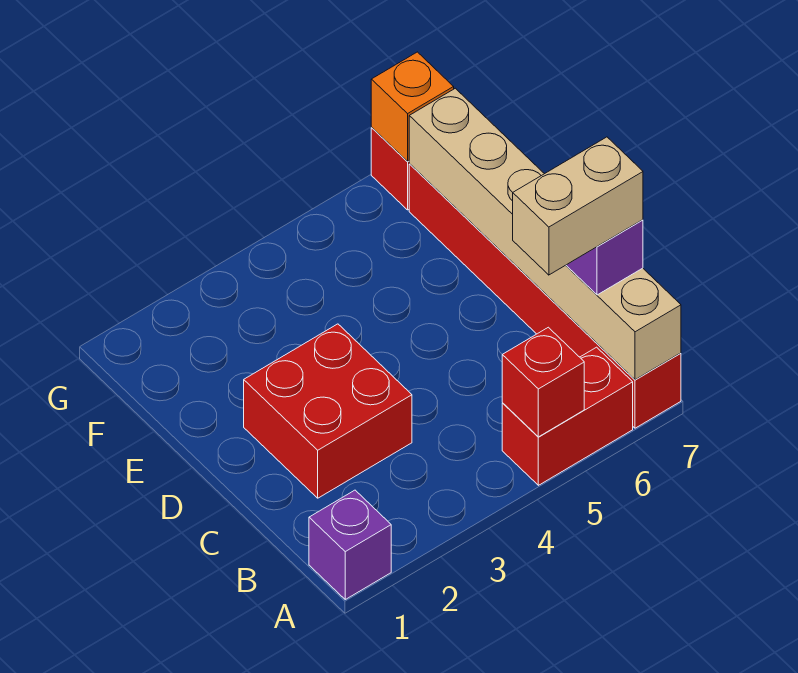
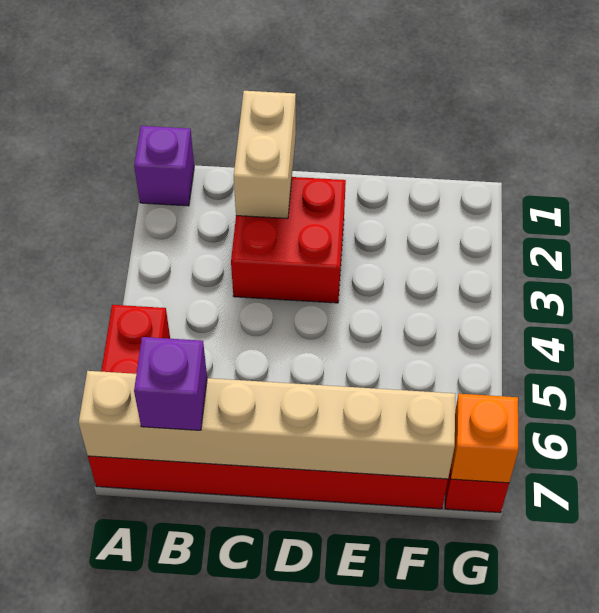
red brick A5 level 2 -> none
tan brick B6:B7 level 4 -> tan brick C1:C2 level 2

